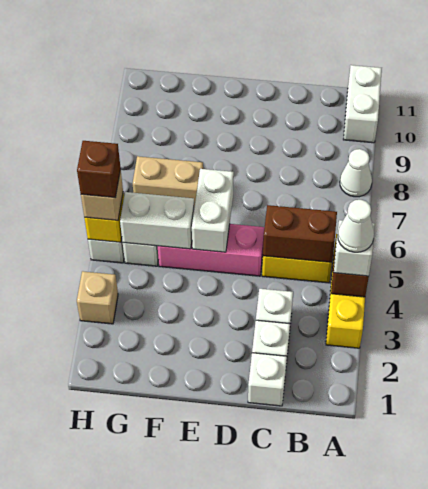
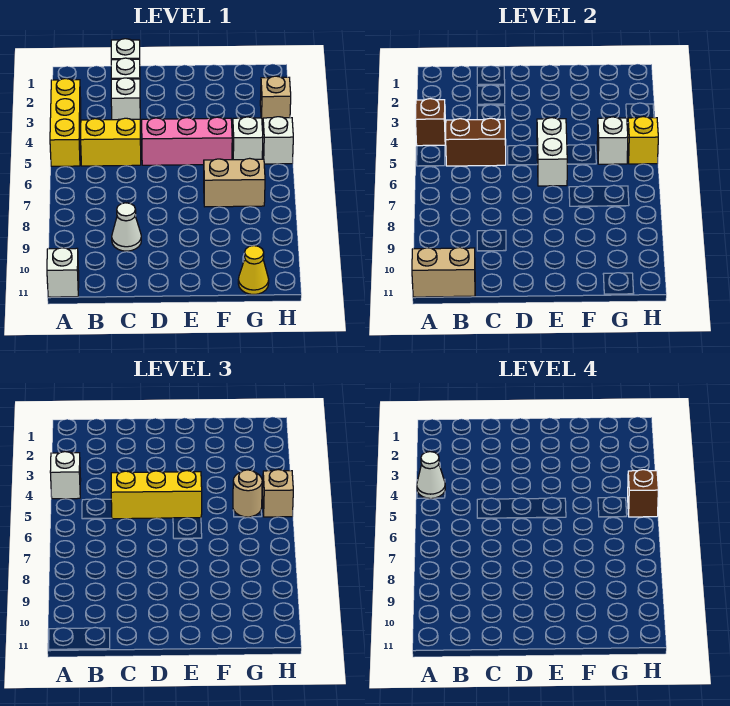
white cone A8 level 1 -> white cone C9 level 1
white brick A10:A11 level 1 -> white brick A11 level 1
none -> tan brick A11:B11 level 2
none -> yellow brick C5:E5 level 3
white brick F5:G5 level 2 -> white brick G5 level 2
none -> tan round brick G5 level 3
none -> yellow cone G11 level 1

